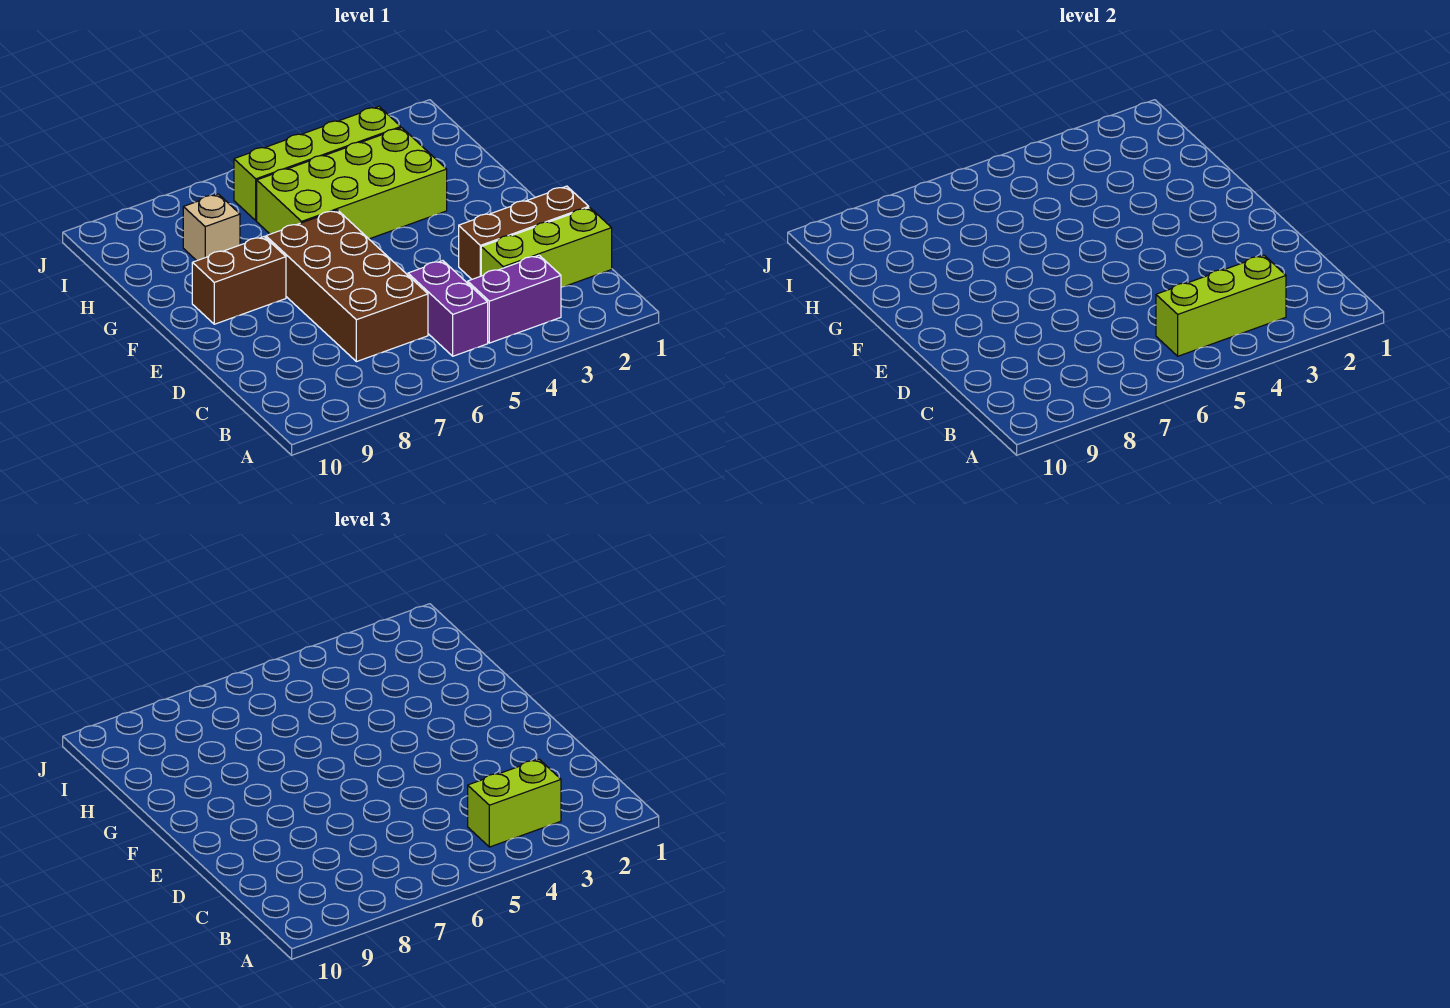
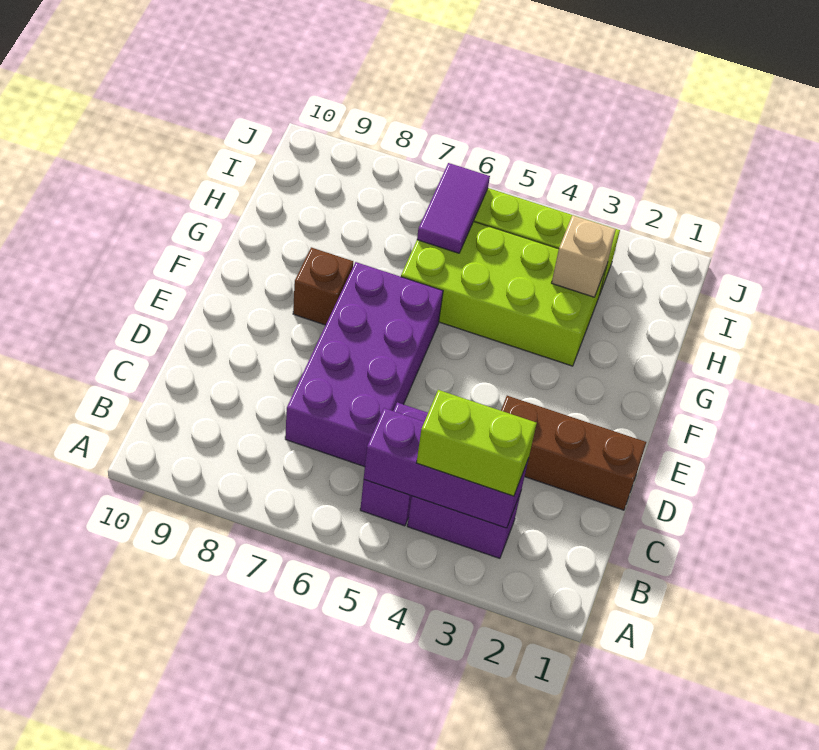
lime brick B3:B5 level 2 -> purple brick B3:B5 level 2
lime brick C1:C3 level 1 -> none
brown brick C6:F7 level 1 -> purple brick C6:F7 level 1
brown brick F8:F9 level 1 -> brown brick F8 level 1
none -> purple tile H6:I6 level 2
tan brick H8 level 1 -> tan brick H3 level 2

